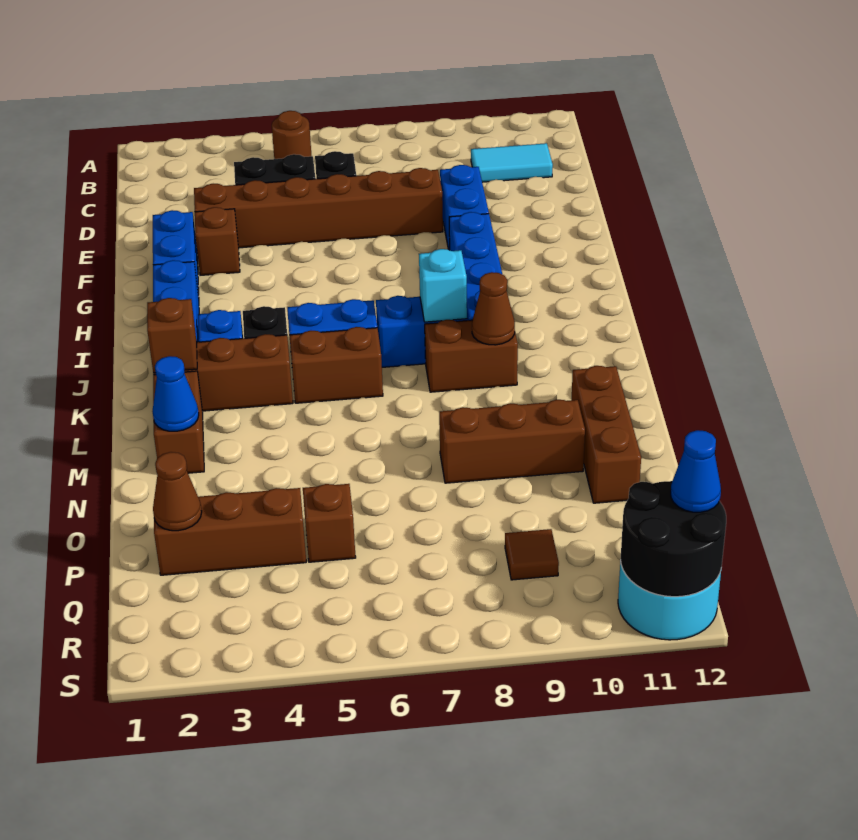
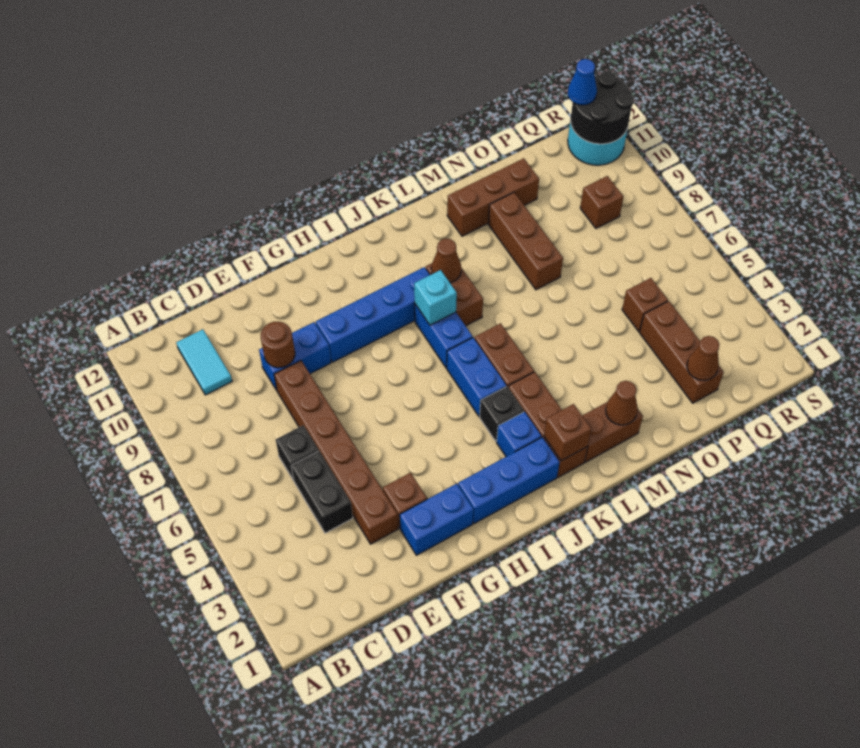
brown round brick B5 level 1 -> brown round brick E9 level 2
blue cone M2 level 2 -> brown cone M2 level 2
brown tile Q9 level 1 -> brown brick Q9 level 1

